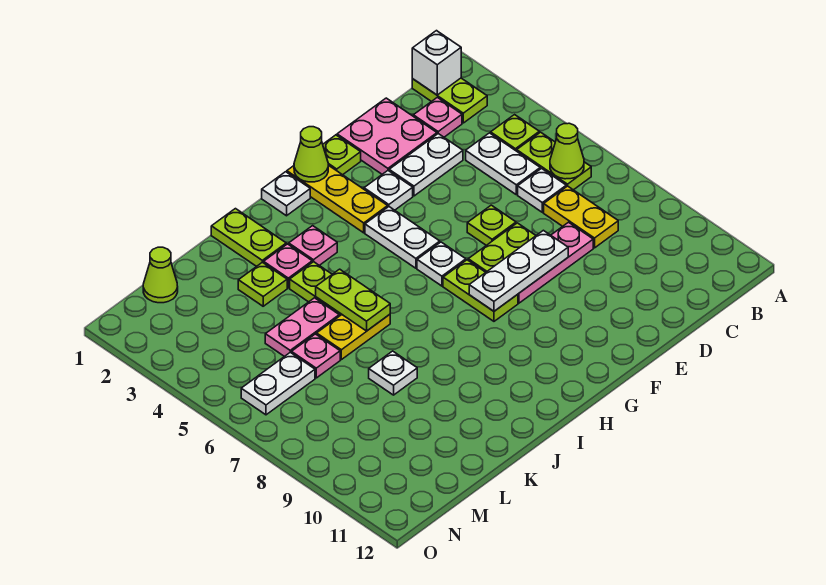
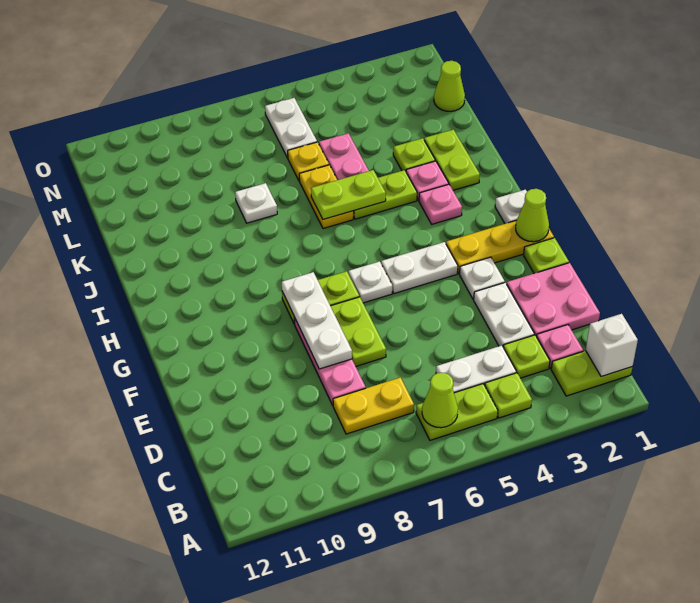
white plate C6 level 1 -> none
lime plate E6 level 1 -> lime plate C3 level 1
lime plate J1:J2 level 1 -> lime plate J2:K2 level 1
pink plate L6 level 1 -> yellow plate L6 level 1

